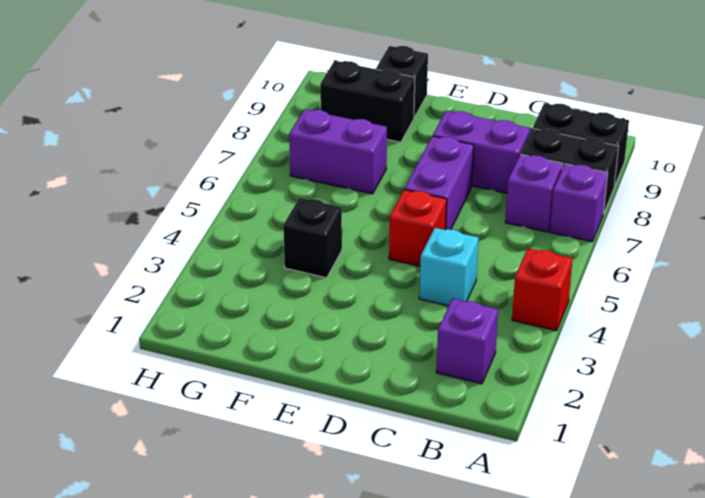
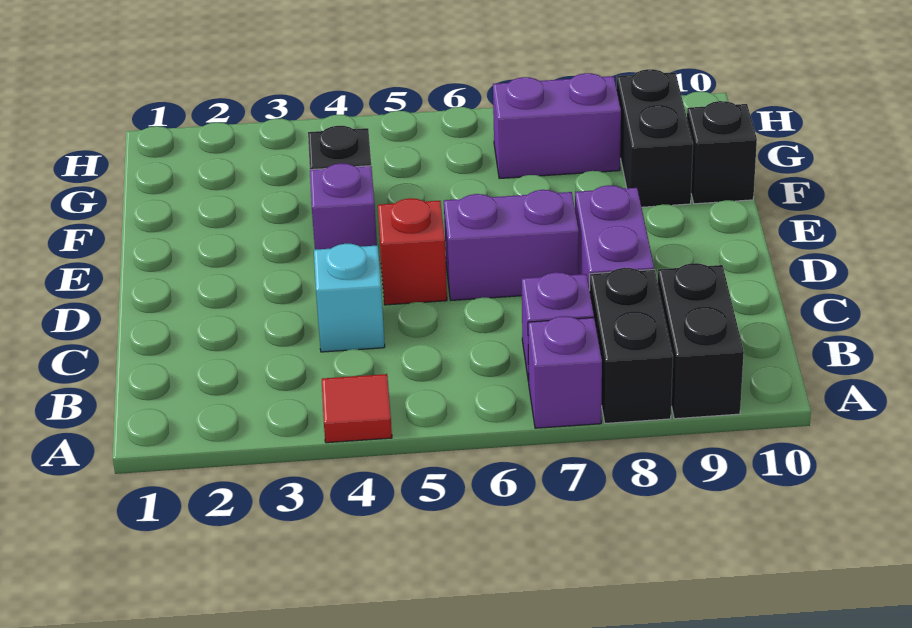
red brick A4 level 1 -> red tile A4 level 1
purple brick B2 level 1 -> purple brick E4 level 1
purple brick F7:G7 level 1 -> purple brick G7:G8 level 1

